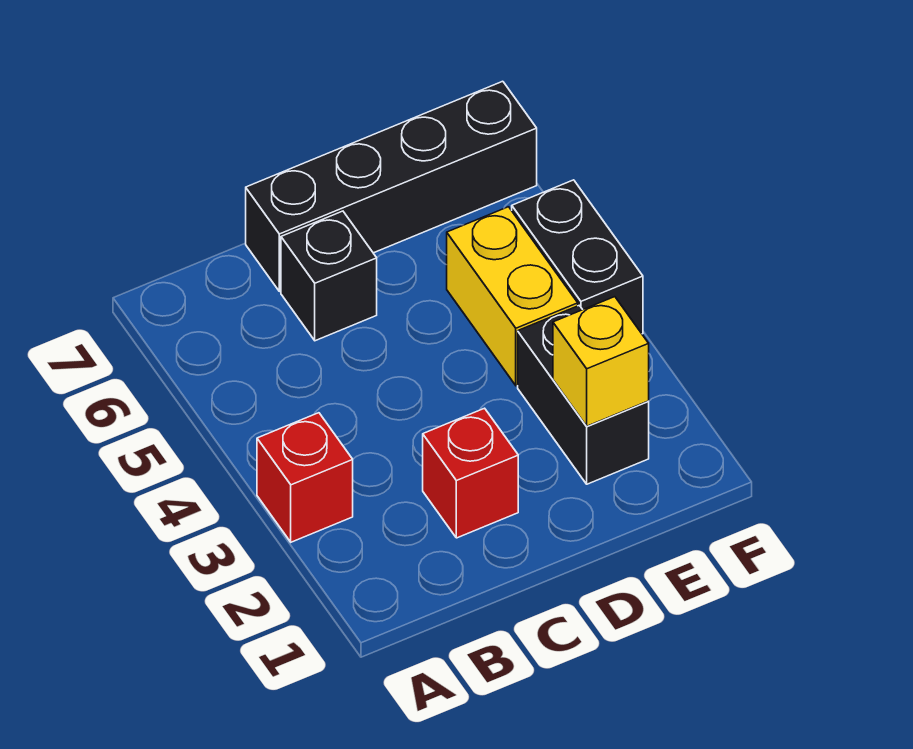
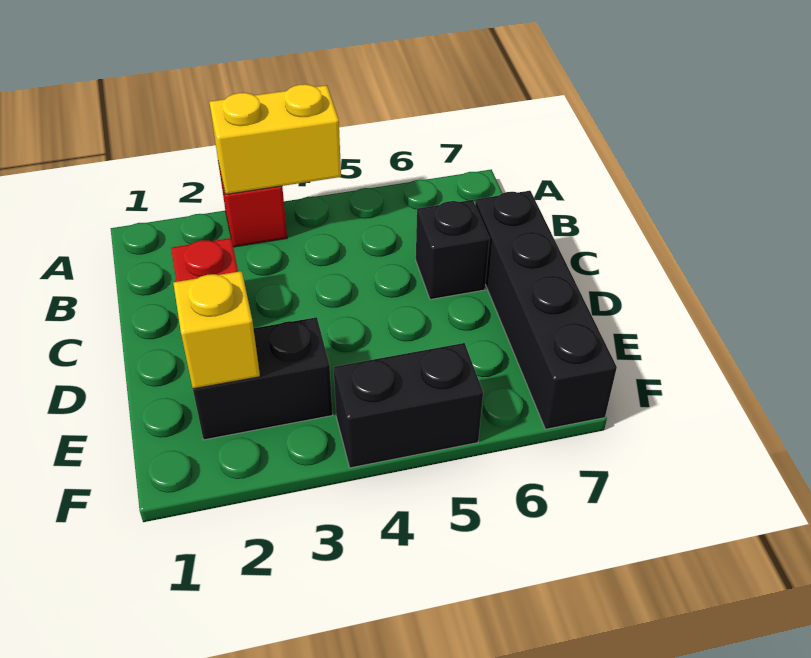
yellow brick E4:E5 level 1 -> yellow brick A3:A4 level 2

